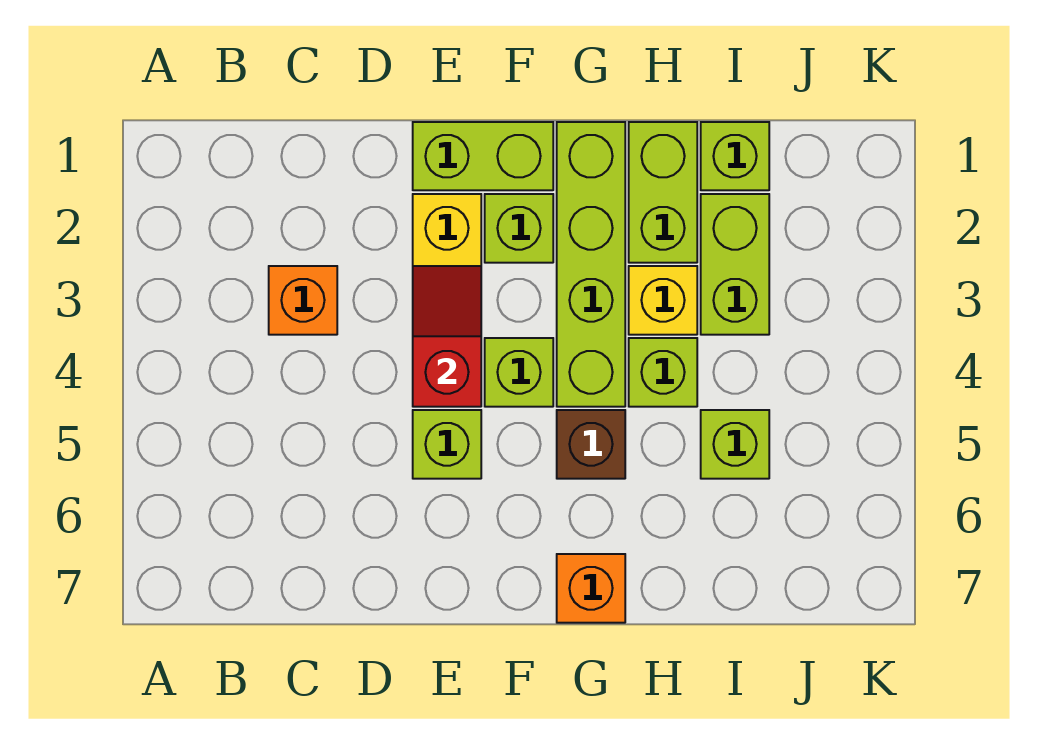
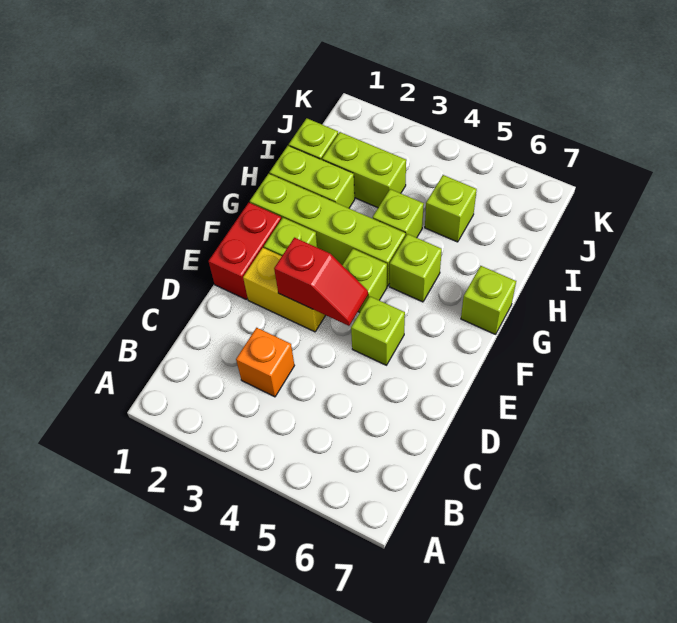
lime brick E1:F1 level 1 -> red brick E1:F1 level 1
red slope E3:E4 level 2 top 4 -> red slope E3:E4 level 2 top 3
brown brick G5 level 1 -> lime brick G5 level 1
orange brick G7 level 1 -> lime brick G7 level 1
yellow brick H3 level 1 -> none

